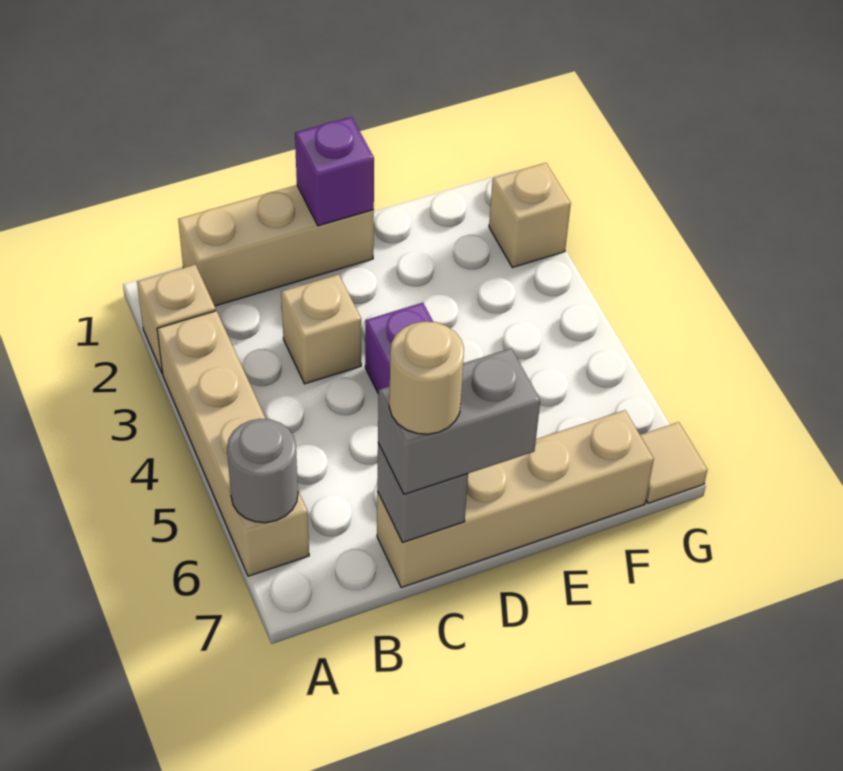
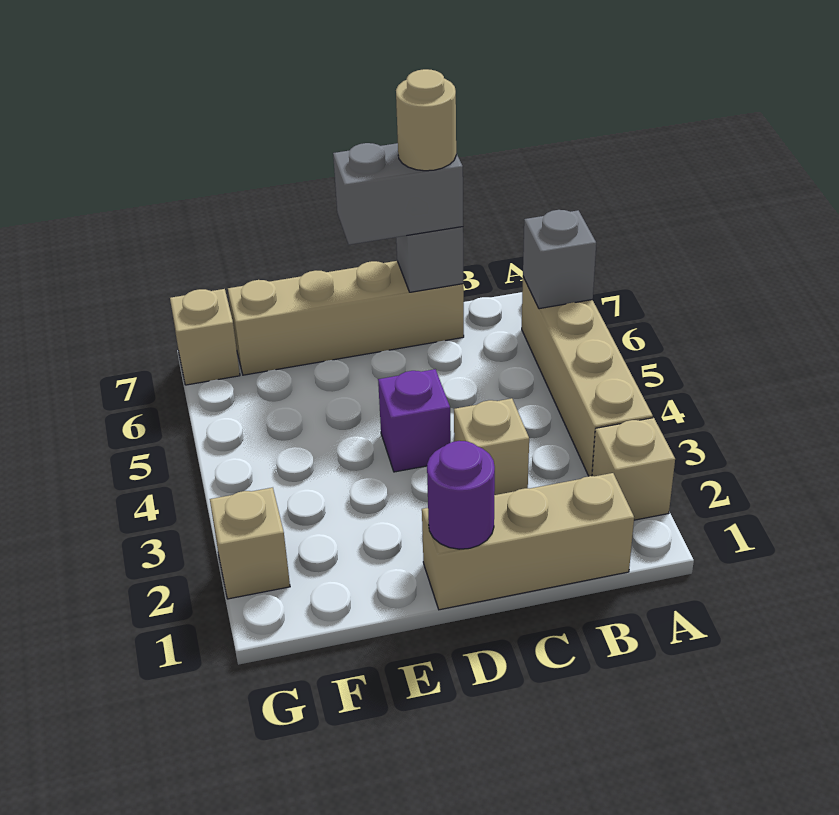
grey round brick A6 level 2 -> grey brick A6 level 2
purple brick D1 level 2 -> purple round brick D1 level 2
tan tile G7 level 1 -> tan brick G7 level 1

